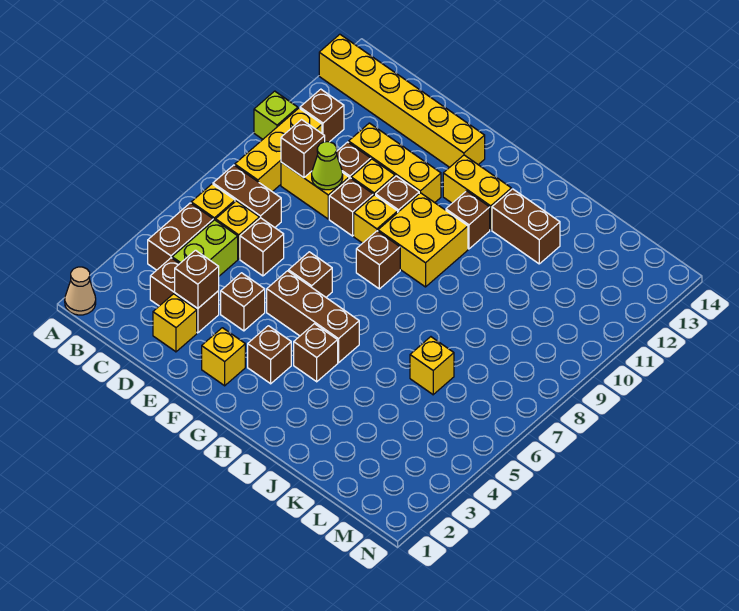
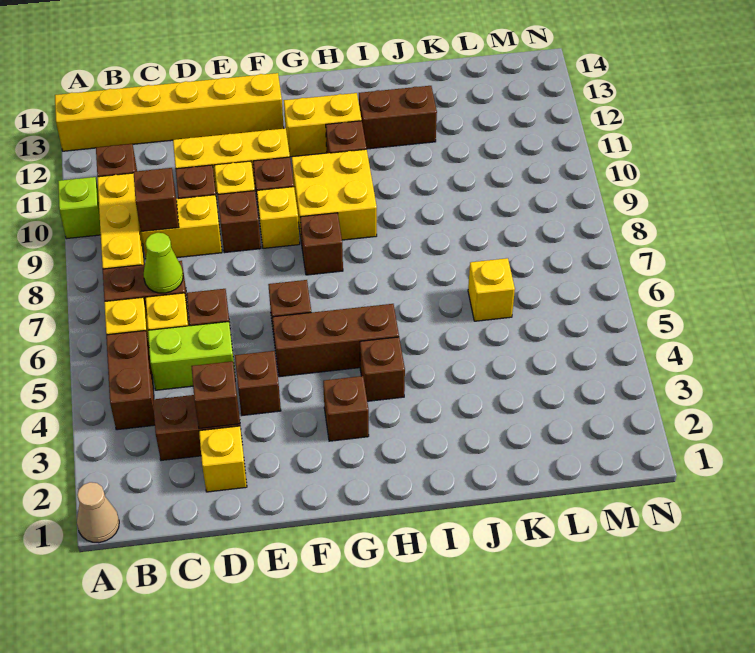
lime brick C4:C5 level 1 -> lime brick C5:D5 level 1
lime cone D9 level 2 -> lime cone C7 level 2
yellow brick F2 level 1 -> none

